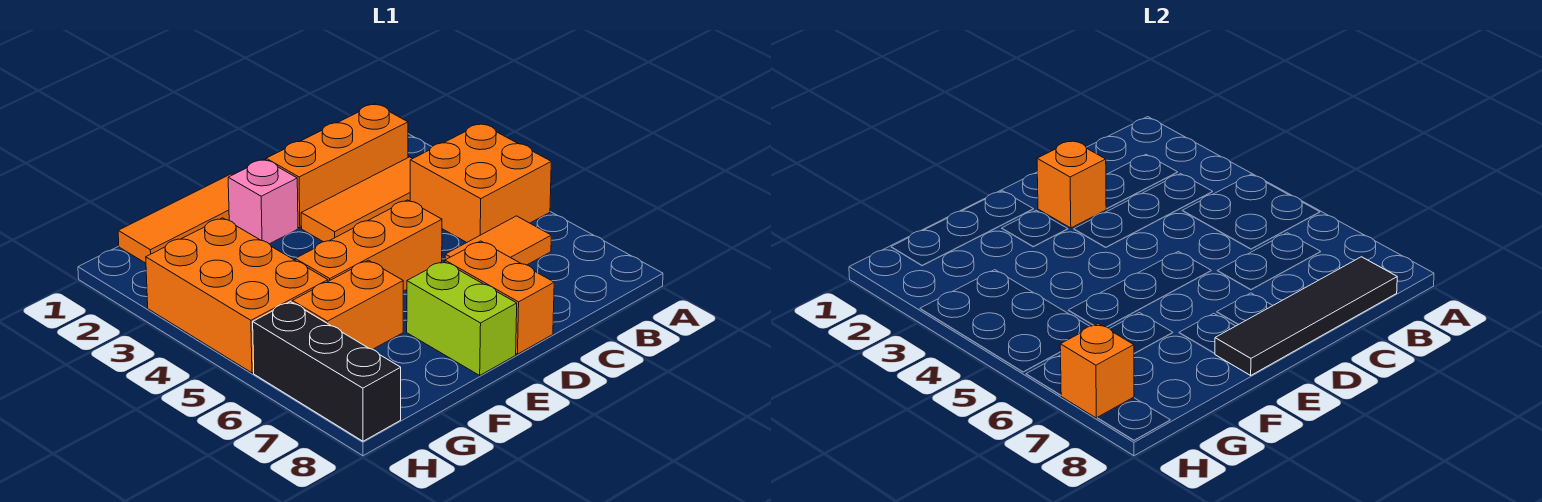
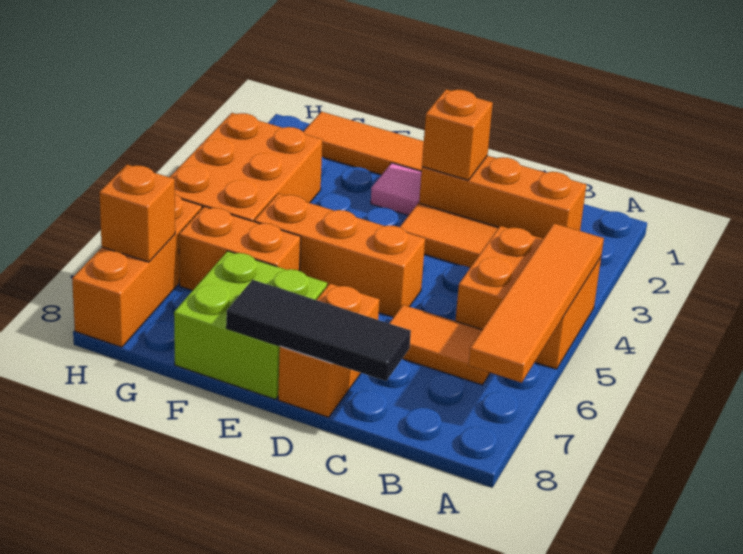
none -> orange tile A4:A7 level 2
black tile B8:E8 level 2 -> black tile C8:E8 level 2
pink brick E2 level 1 -> pink tile E2 level 1
lime brick E7:E8 level 1 -> lime brick E7:F8 level 1
black brick H6:H8 level 1 -> orange brick H6:H8 level 1

